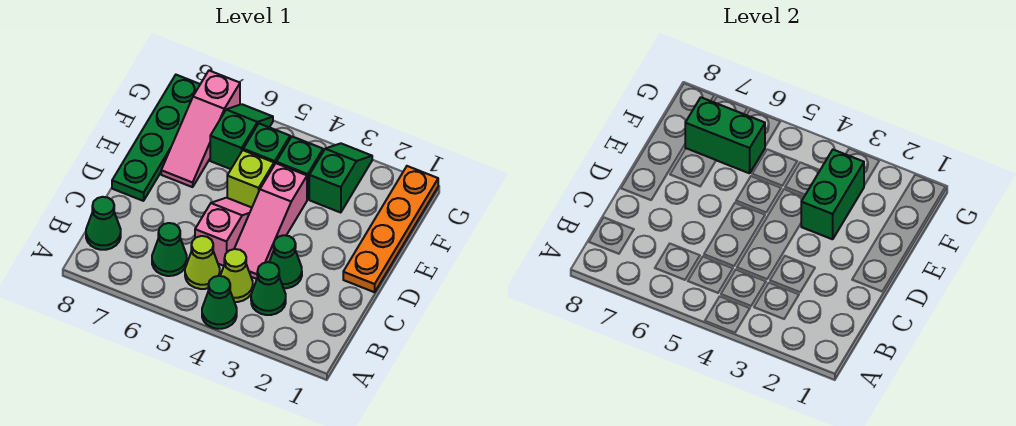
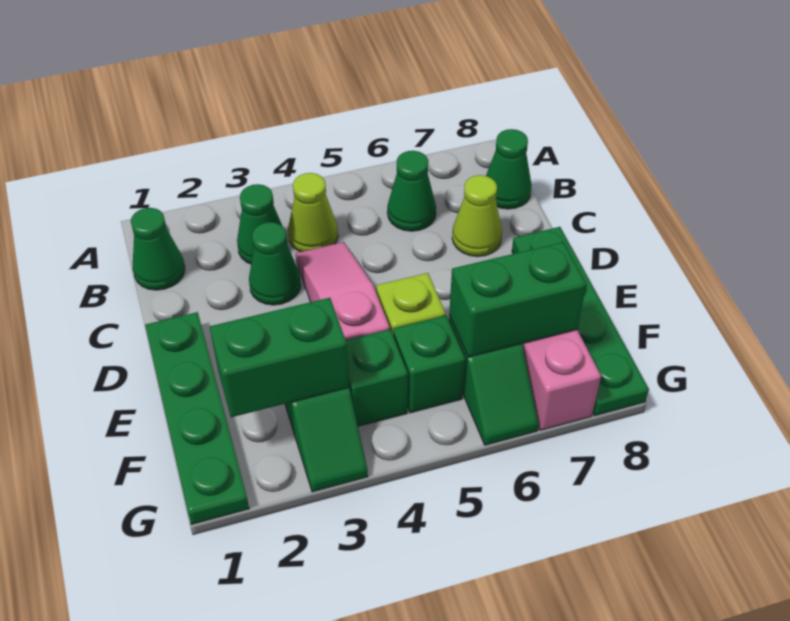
green cone A4 level 1 -> green cone B1 level 1
lime cone B5 level 1 -> lime cone C7 level 1
pink slope C5:D5 level 1 top C -> none
orange plate D1:G1 level 1 -> green plate D1:G1 level 1
green brick E3:F3 level 2 -> green brick F2:F3 level 2

